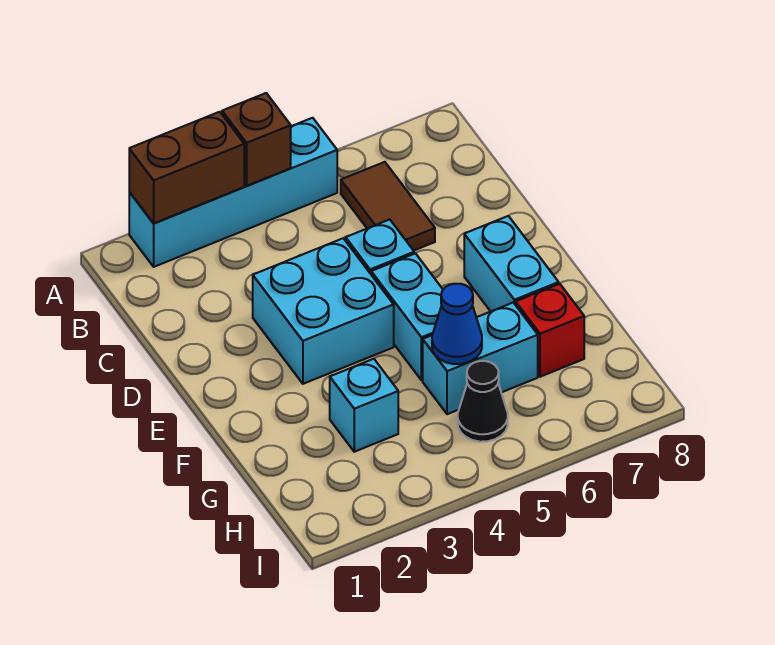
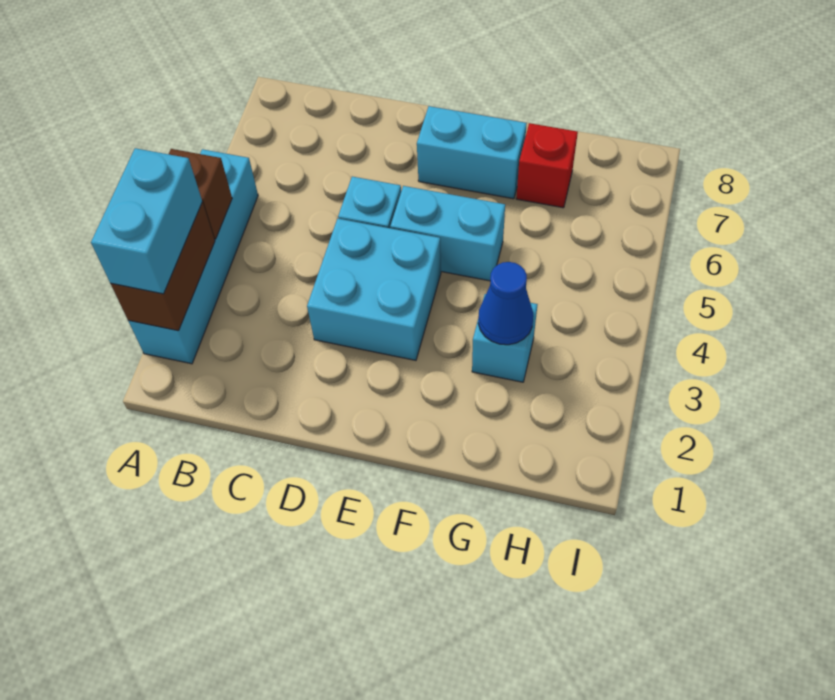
brown tile B6:C6 level 1 -> none
cyan brick G5:G6 level 1 -> cyan brick A2:A3 level 3
blue cone G5 level 2 -> blue cone G3 level 2
black cone H5 level 1 -> none

